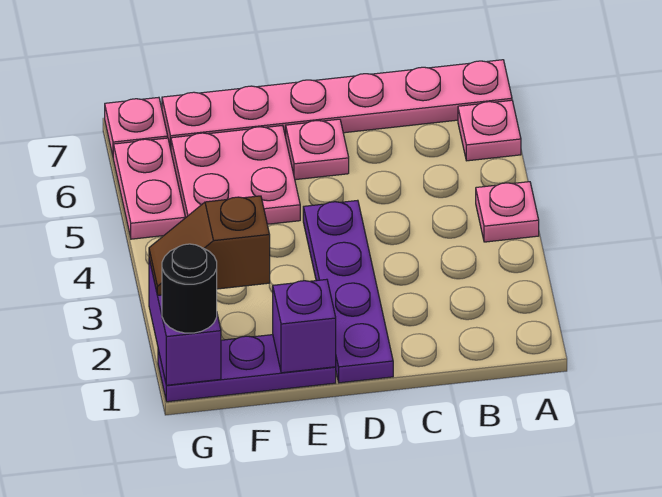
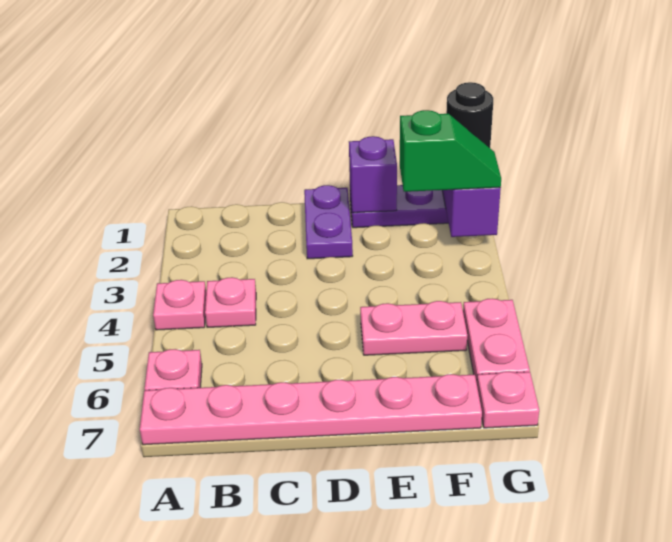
purple plate D1:D4 level 1 -> purple plate D1:D2 level 1
pink plate D6 level 1 -> pink plate B4 level 1
pink plate E5:F6 level 1 -> pink plate E5:F5 level 1
brown slope F2:G2 level 3 top F -> green slope F2:G2 level 3 top F

